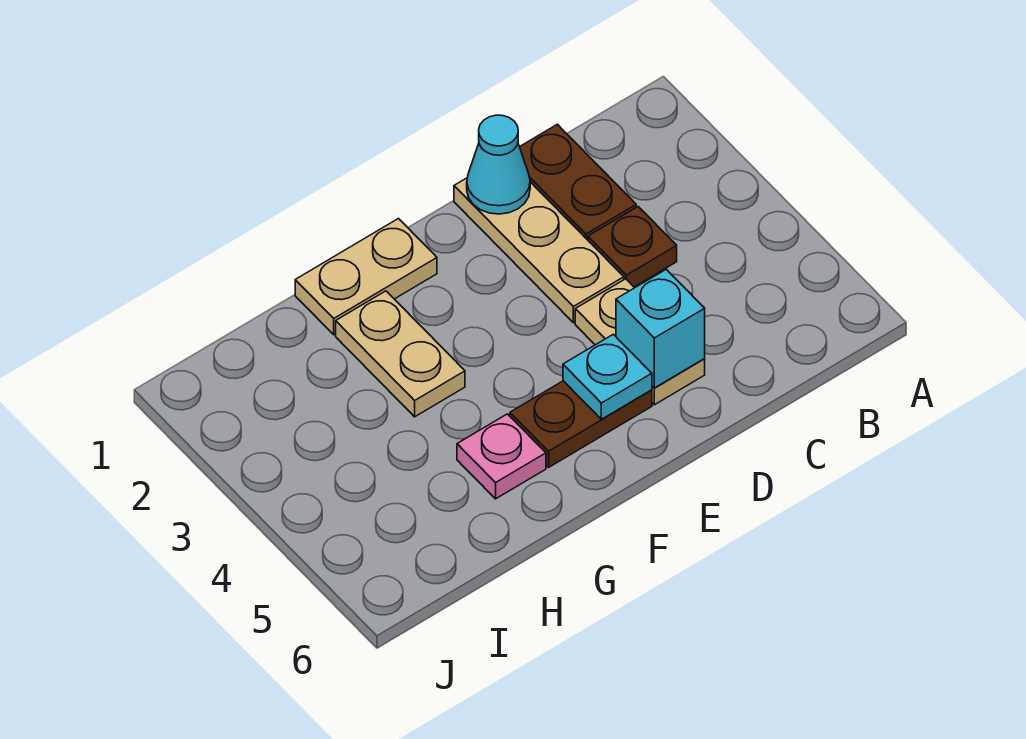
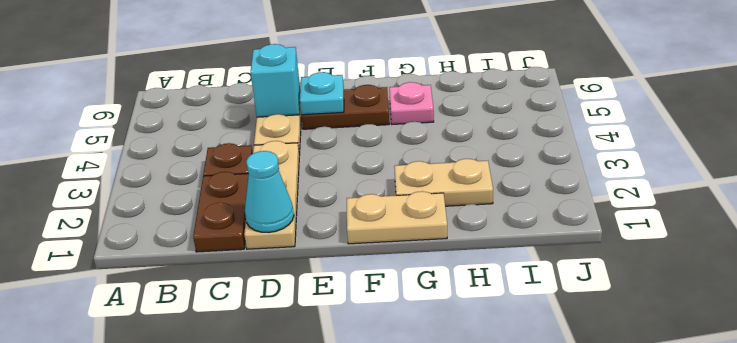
tan plate G2:G3 level 1 -> tan plate G2:H2 level 1

